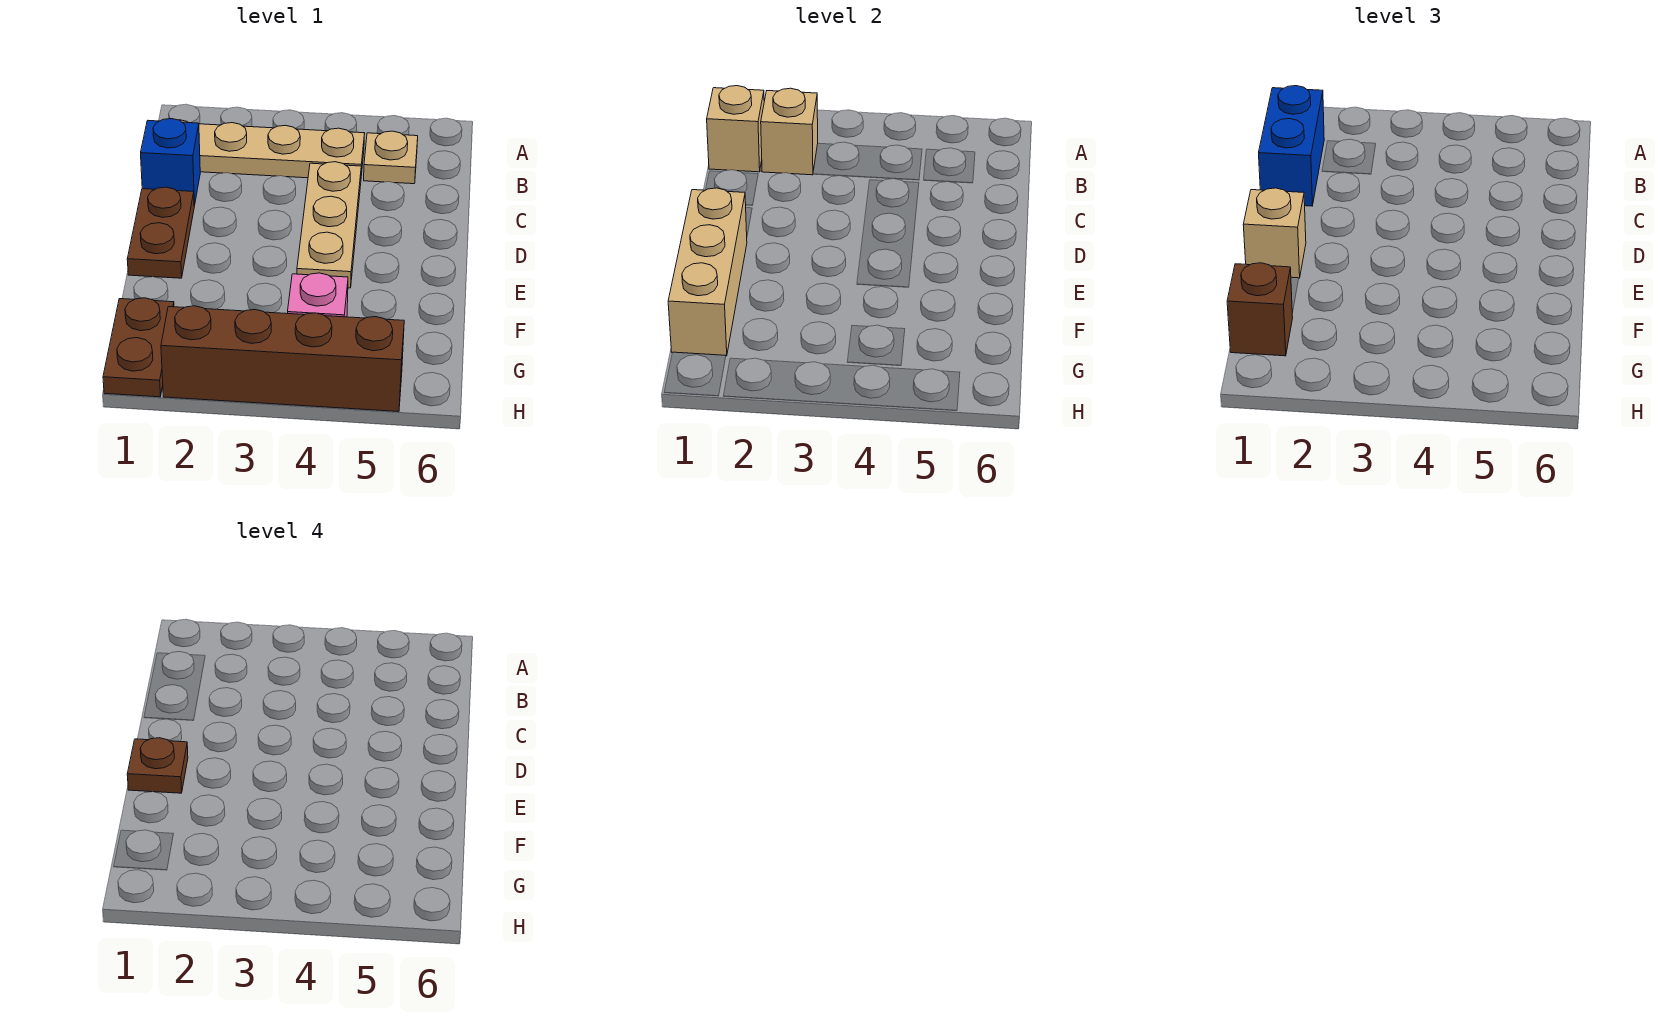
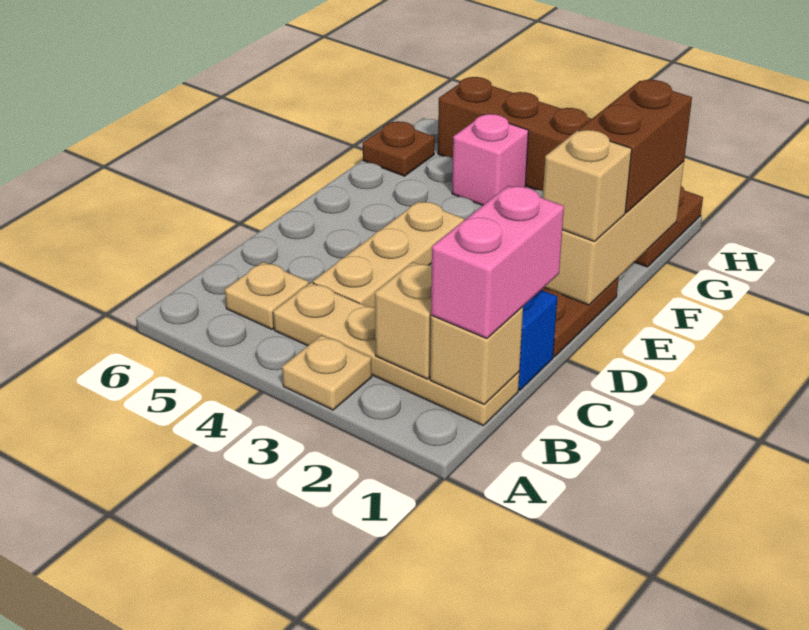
none -> tan plate A3 level 1
blue brick B1:C1 level 3 -> pink brick B1:C1 level 3
brown plate E1 level 4 -> brown plate G6 level 1
brown brick G1 level 3 -> brown brick F1:G1 level 3

